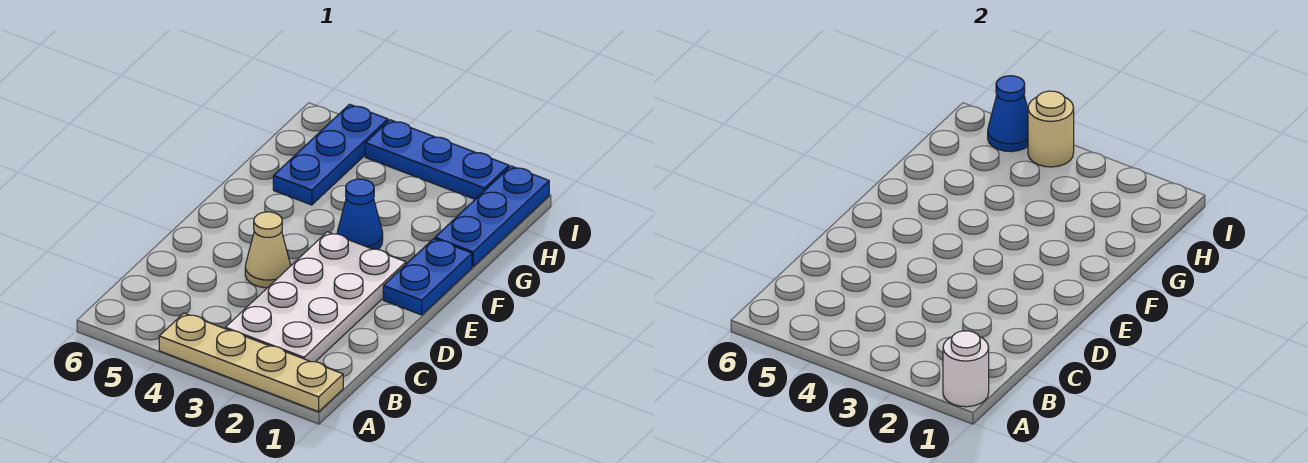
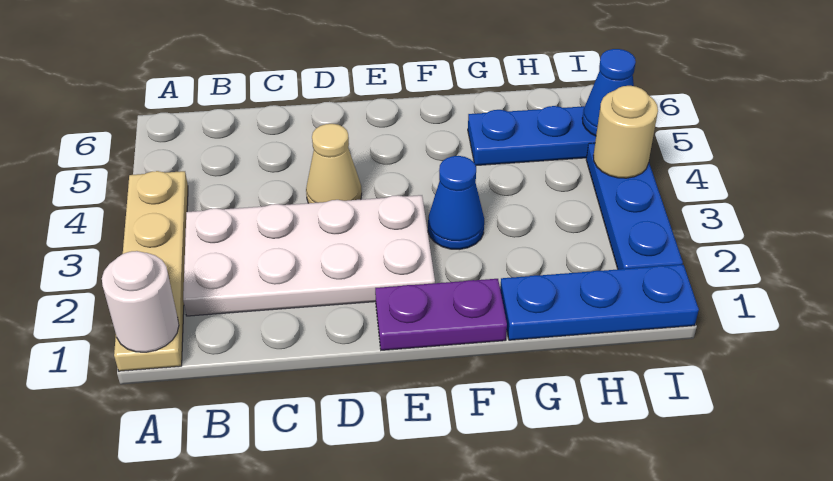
blue plate E1:F1 level 1 -> purple plate E1:F1 level 1

